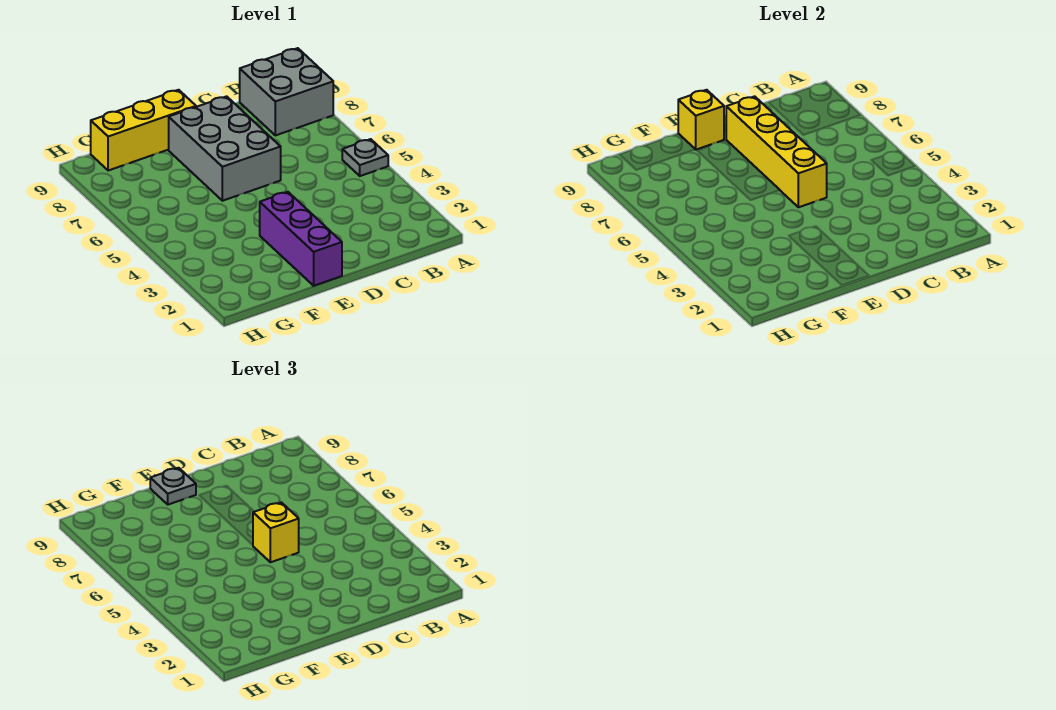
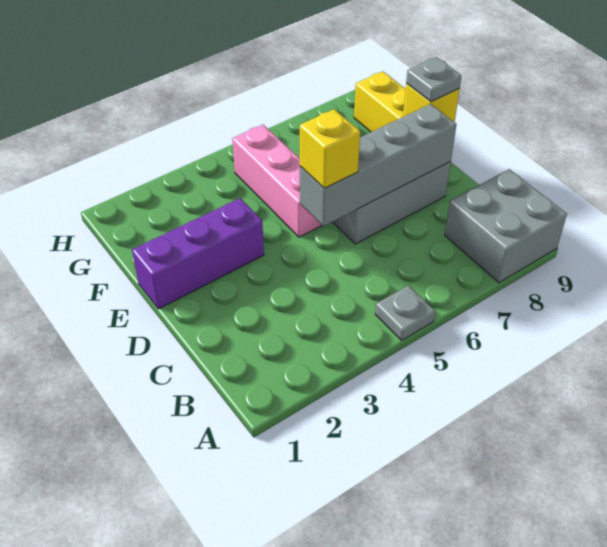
yellow brick D5:D8 level 2 -> grey brick D5:D8 level 2
none -> pink brick E5:G5 level 1

